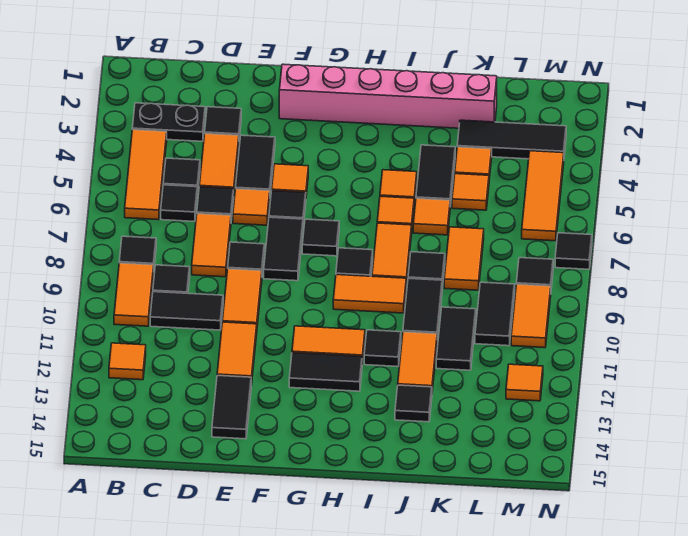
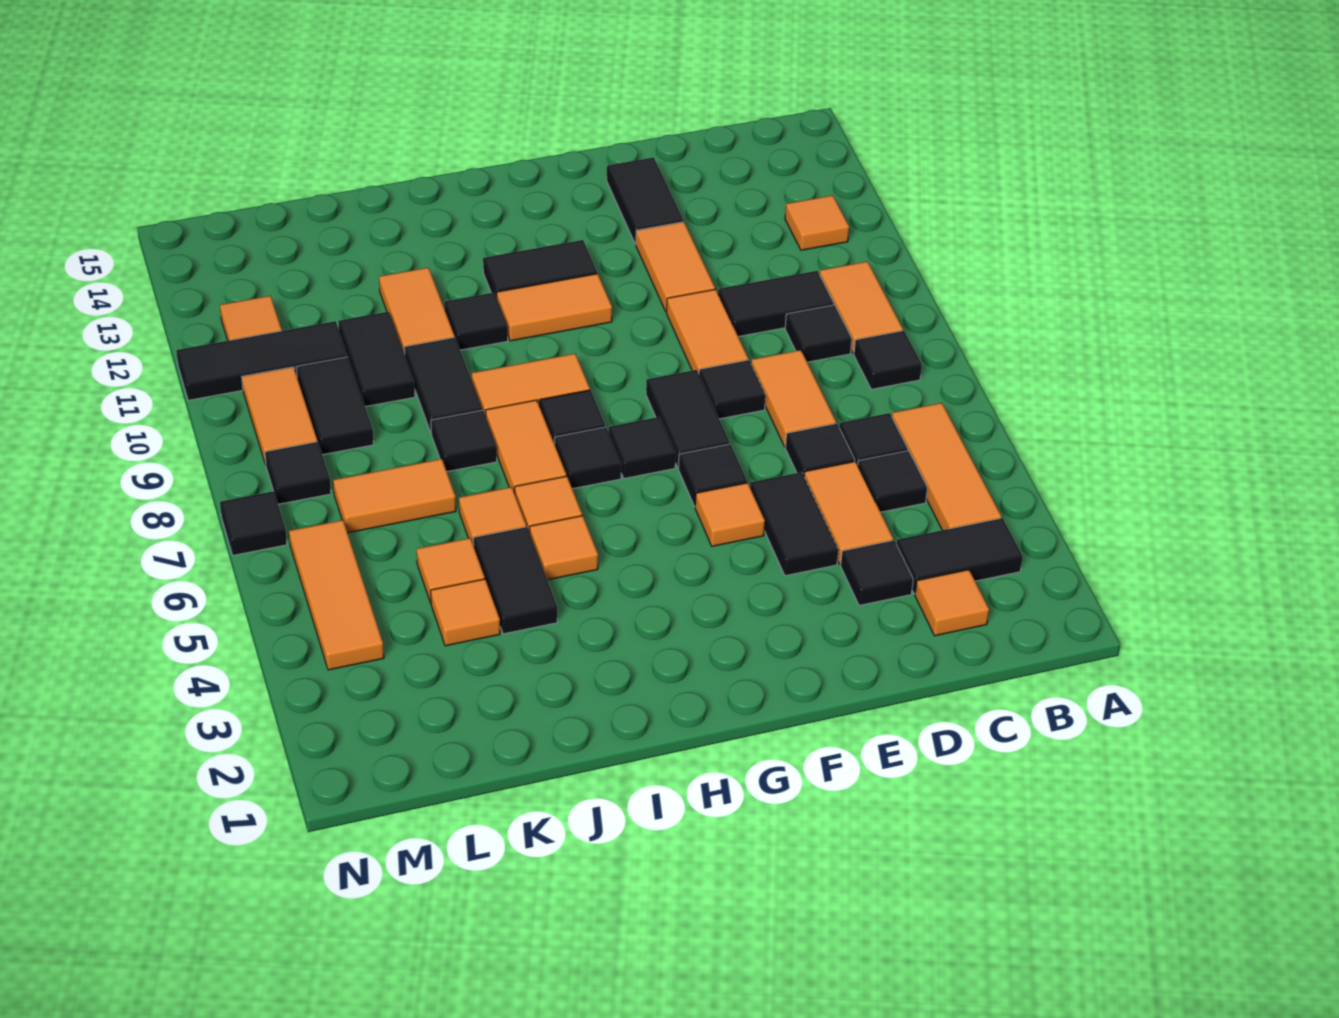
black plate B3:C3 level 1 -> black tile B3:C3 level 1
orange tile E6 level 1 -> orange tile C2 level 1
pink brick F2:K2 level 1 -> none
black tile J13 level 1 -> black tile H7 level 1
black tile K3:M3 level 1 -> black tile L11:N11 level 1
orange tile K7:K8 level 1 -> orange tile K7:L7 level 1

